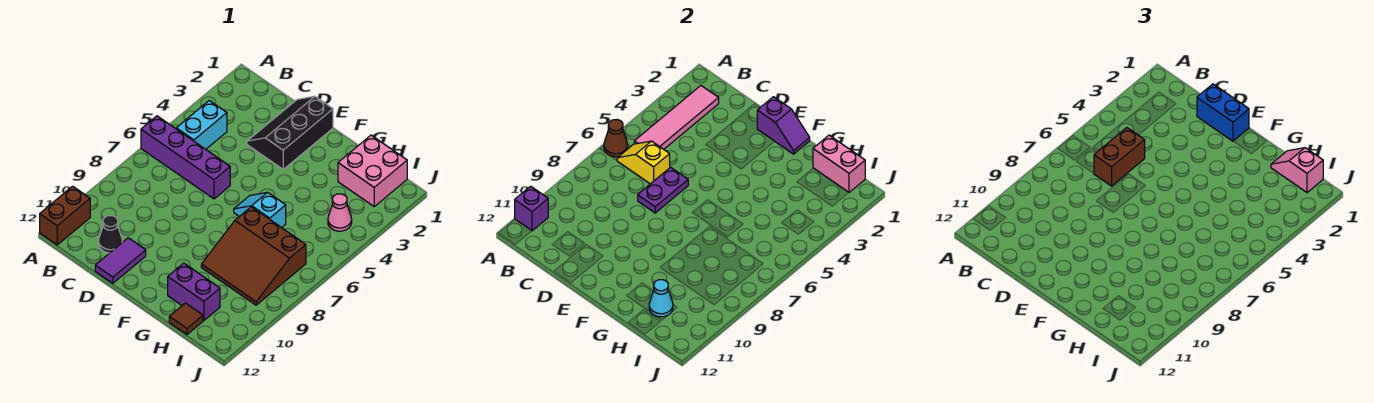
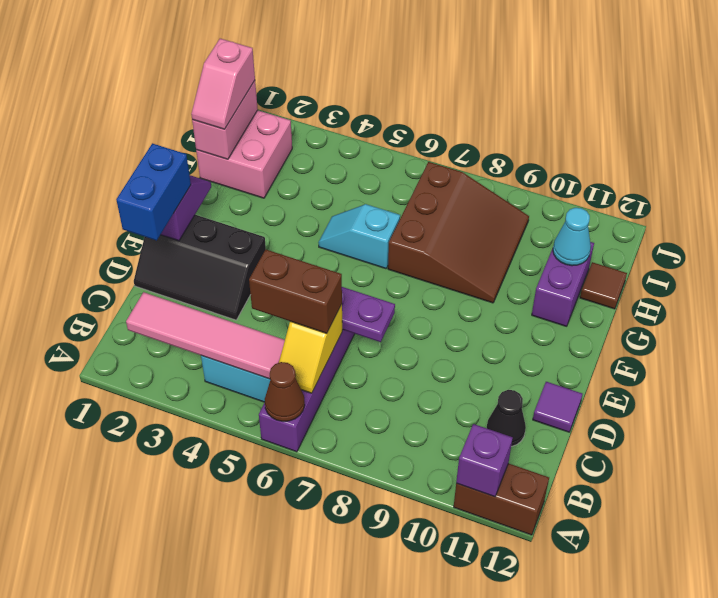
purple tile D11:D12 level 1 -> purple tile D12 level 1
cyan slope F6:G6 level 1 top G -> cyan slope G5:G6 level 1 top 6
pink cone I4 level 1 -> none

